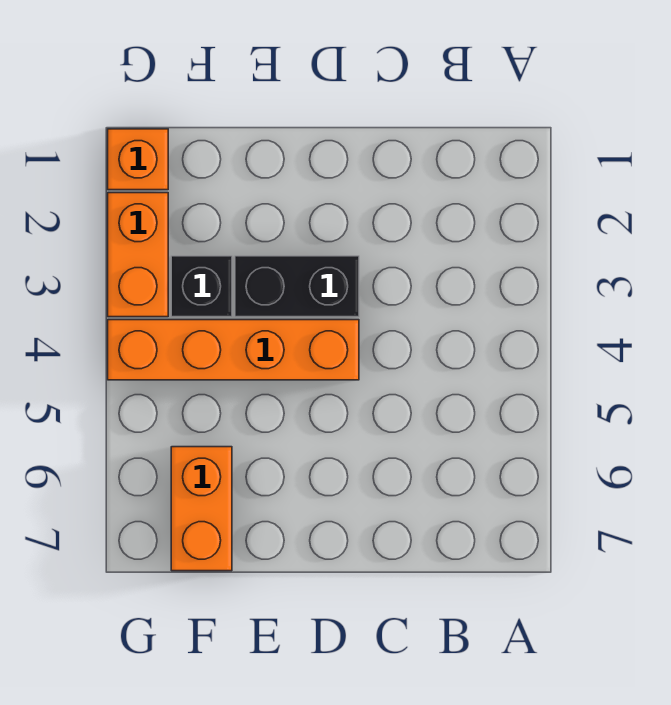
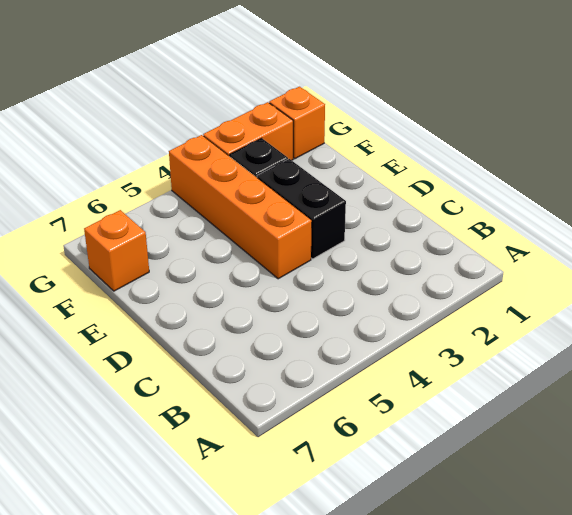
orange brick F6:F7 level 1 -> orange brick F7 level 1

